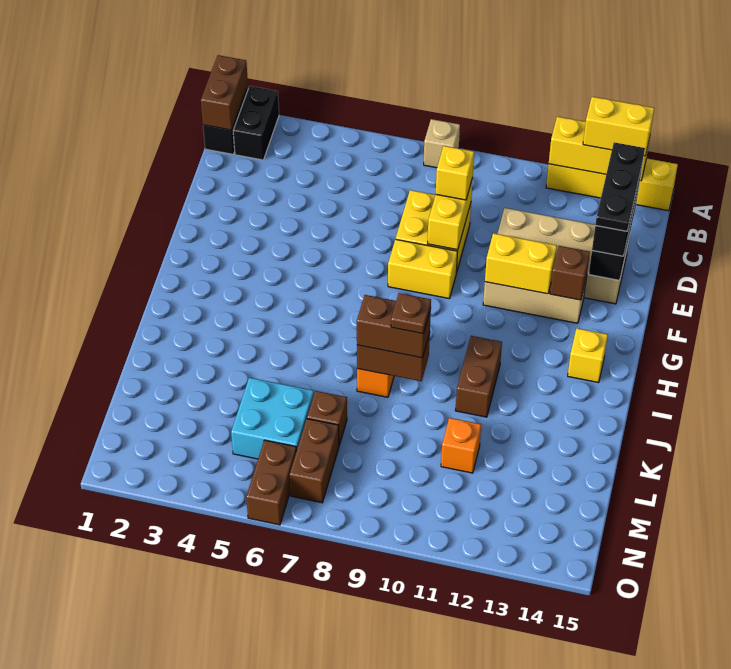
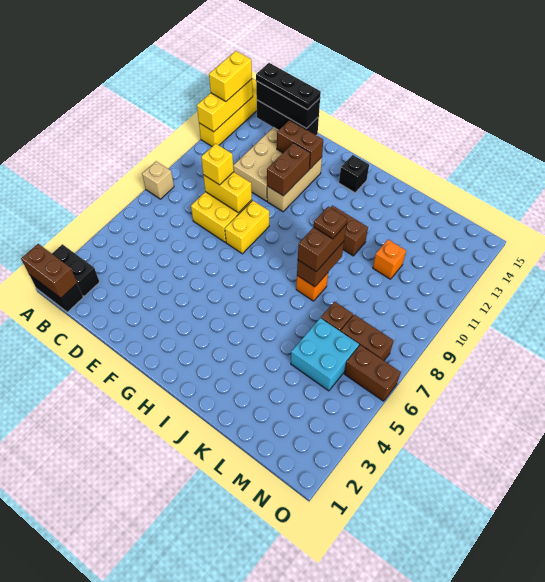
yellow brick F11:F12 level 2 -> brown brick F11:F12 level 2
brown brick F13 level 2 -> brown brick E13:F13 level 2
yellow brick H14 level 1 -> black brick H14 level 1

